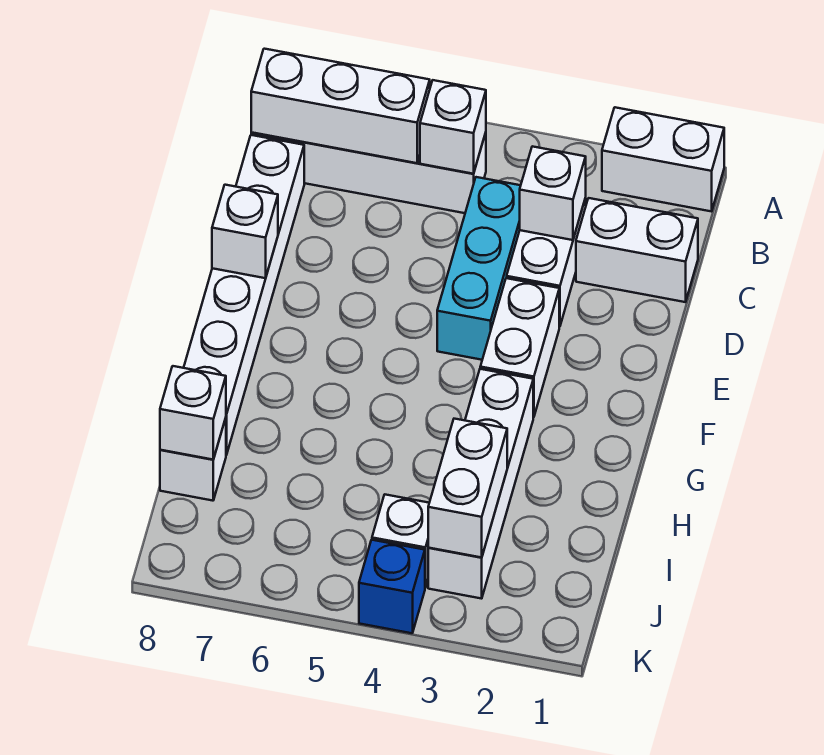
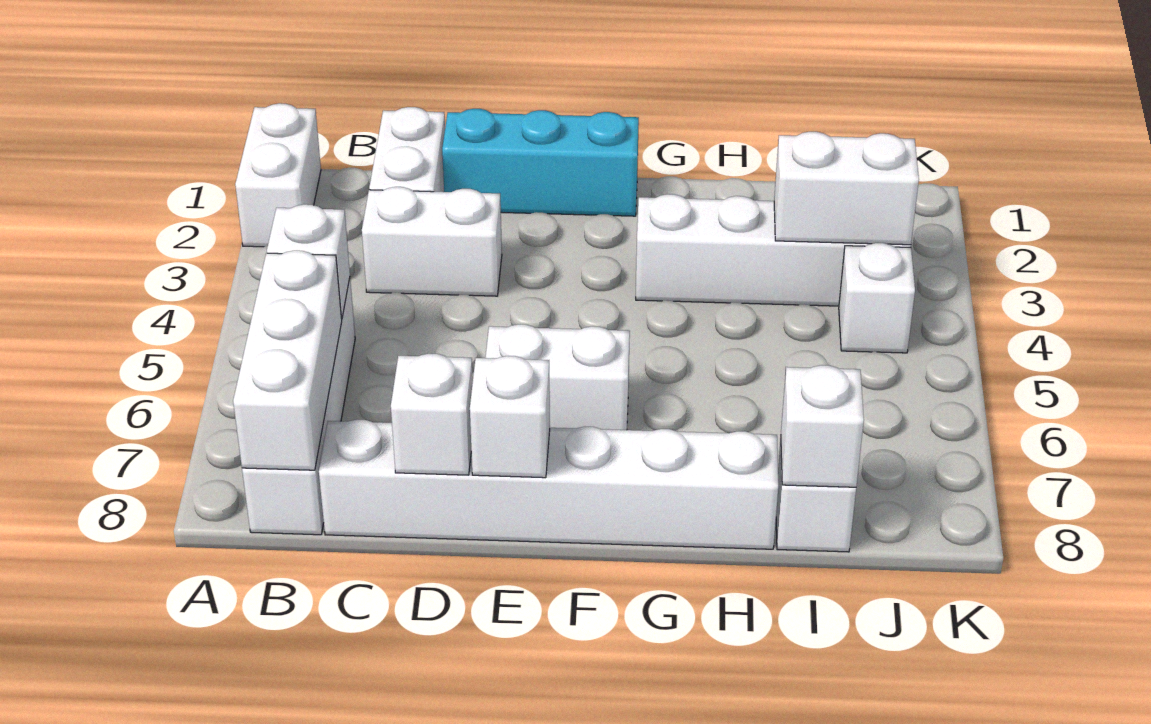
white brick C3 level 2 -> white brick D8 level 2
cyan brick C4:E4 level 1 -> cyan brick D1:F1 level 1
white brick E3:F3 level 1 -> white brick E6:F6 level 1
blue brick K4 level 1 -> none

